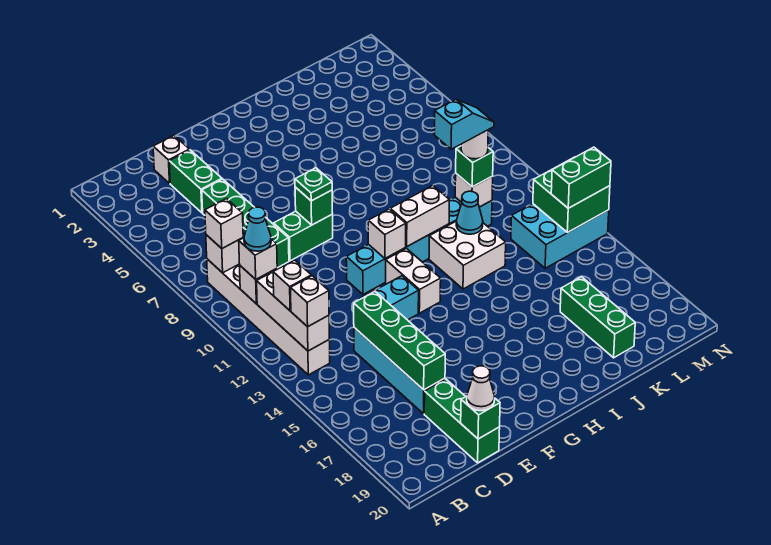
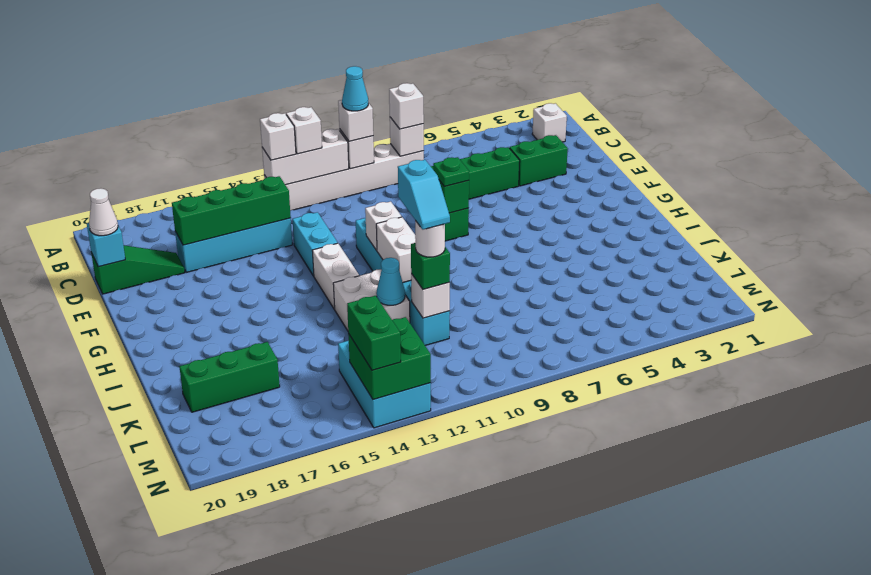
white brick D2 level 1 -> white brick B2 level 1
green brick D18:D20 level 1 -> green slope D18:D20 level 1 top 20
green brick D20 level 2 -> cyan brick D20 level 2
white brick G12:G13 level 1 -> white brick G13:H13 level 1

